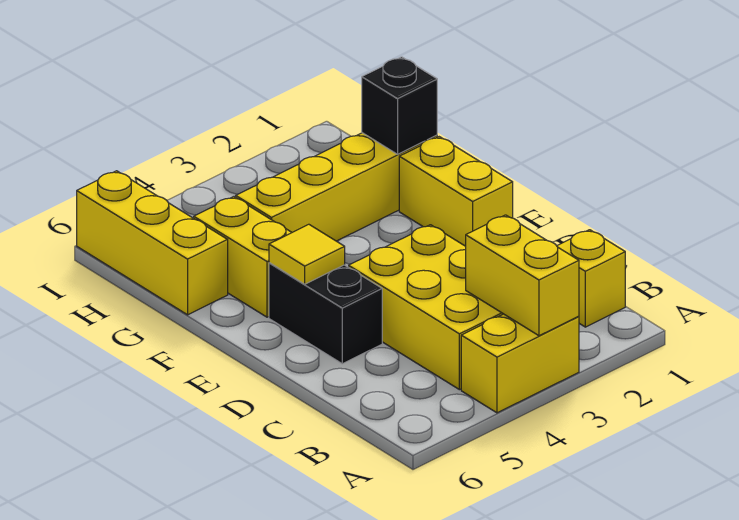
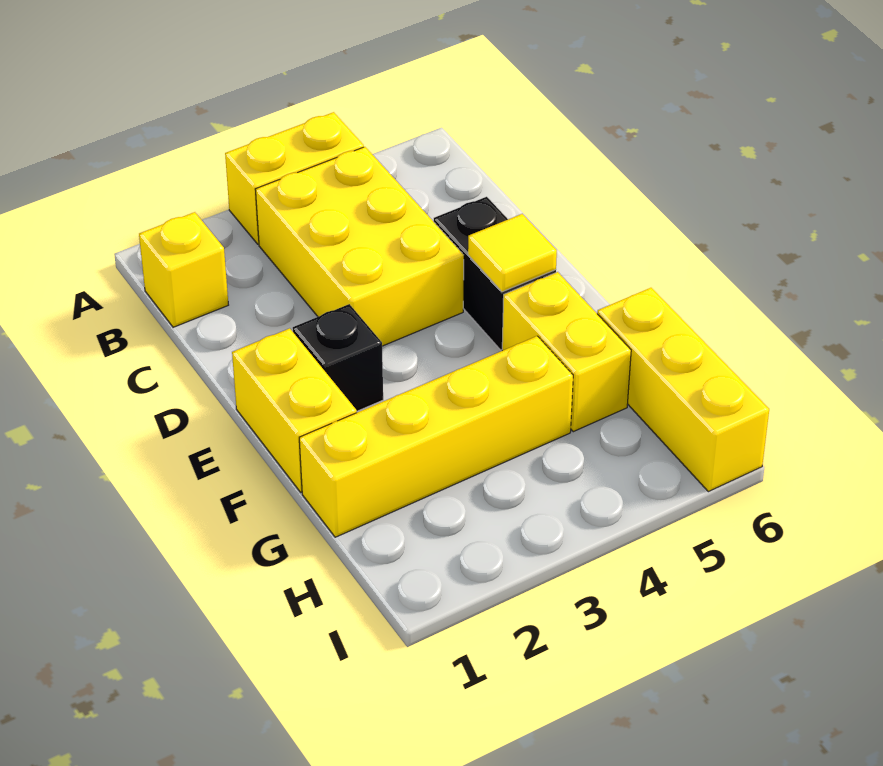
yellow brick A3:B3 level 2 -> none
black brick G1 level 2 -> black brick E2 level 1

